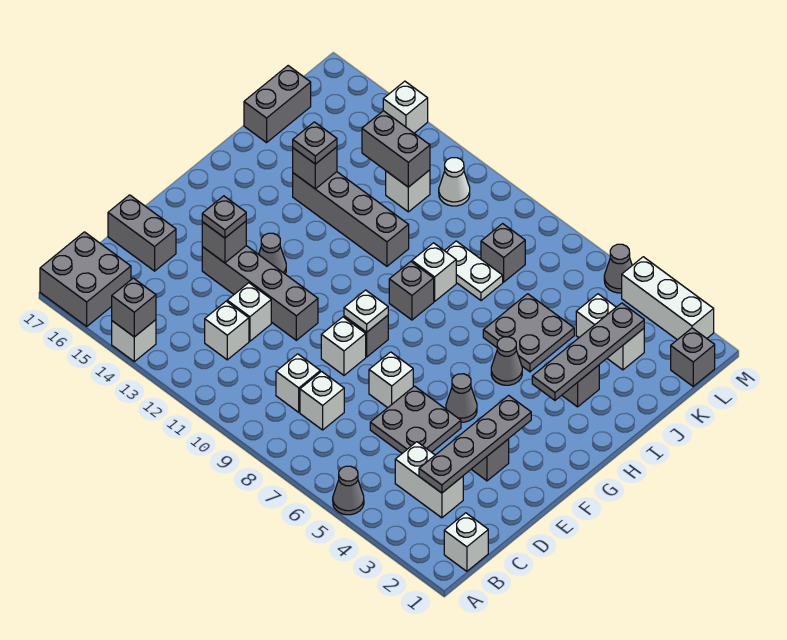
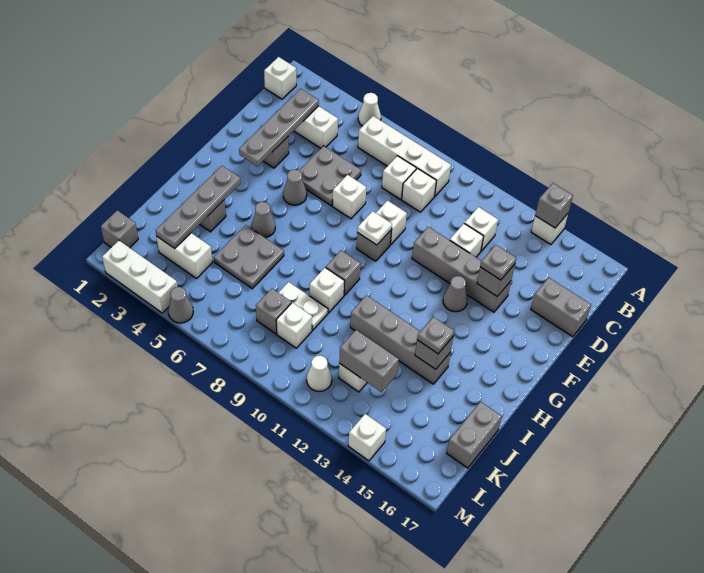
grey cone A5 level 1 -> white cone A5 level 1
grey brick A16:B17 level 1 -> none
none -> white brick B6:B9 level 1
none -> white brick K9 level 1

